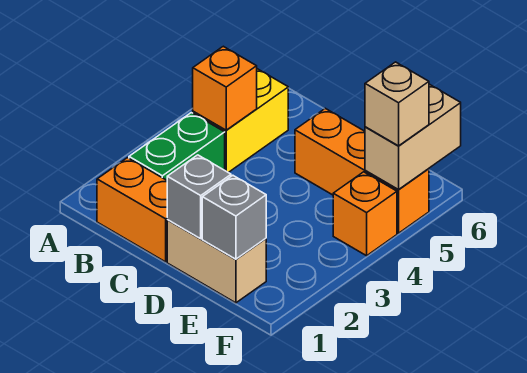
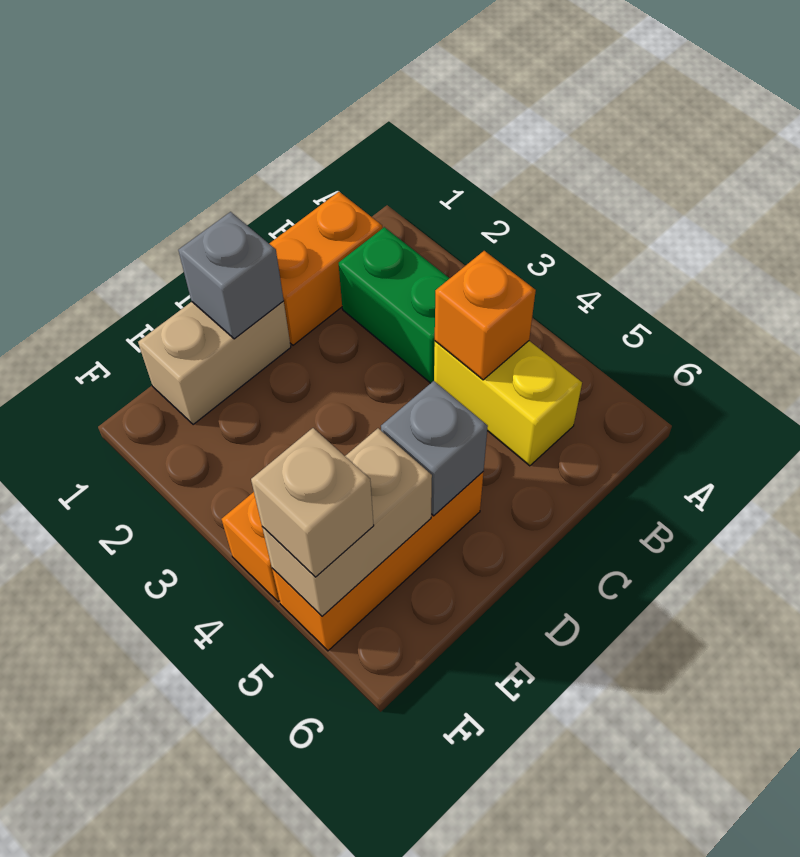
grey brick E1 level 2 -> grey brick D5 level 2
tan brick F5:F6 level 2 -> tan brick E5:F5 level 2

